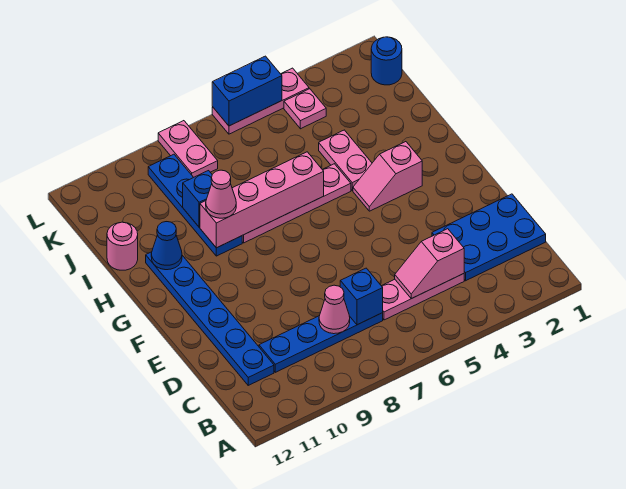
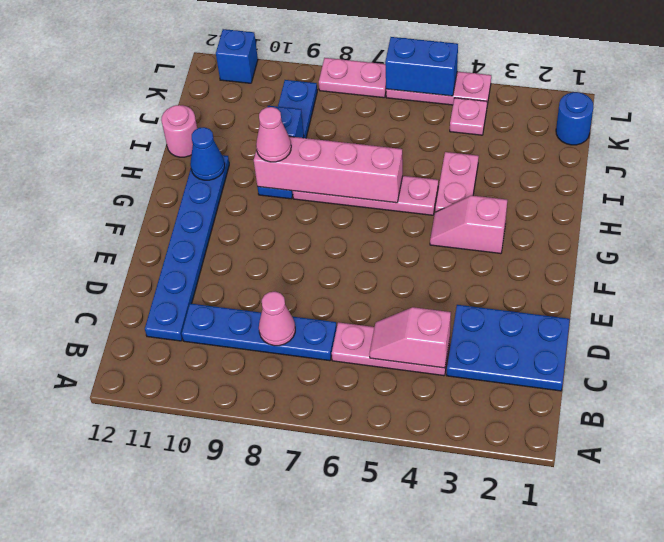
blue brick C7 level 2 -> blue brick L11 level 1
pink plate K8:L8 level 1 -> pink plate L7:L8 level 1

